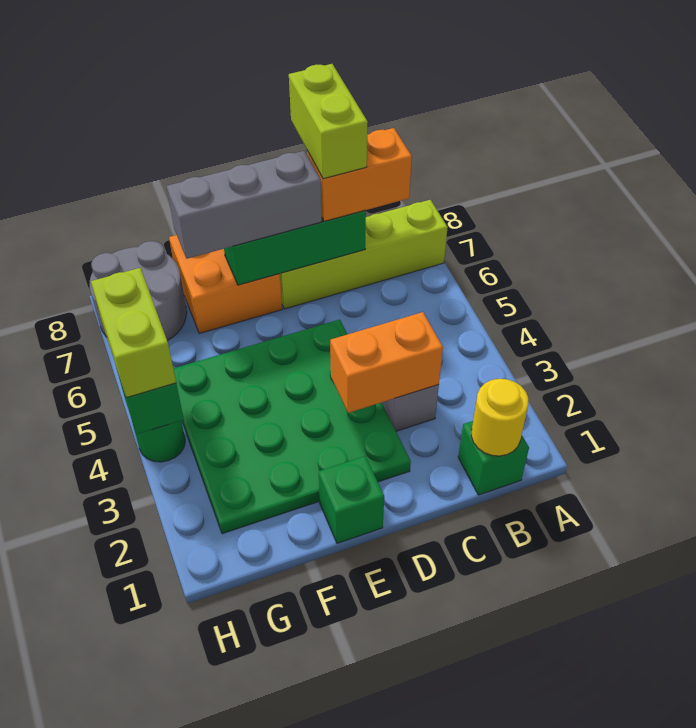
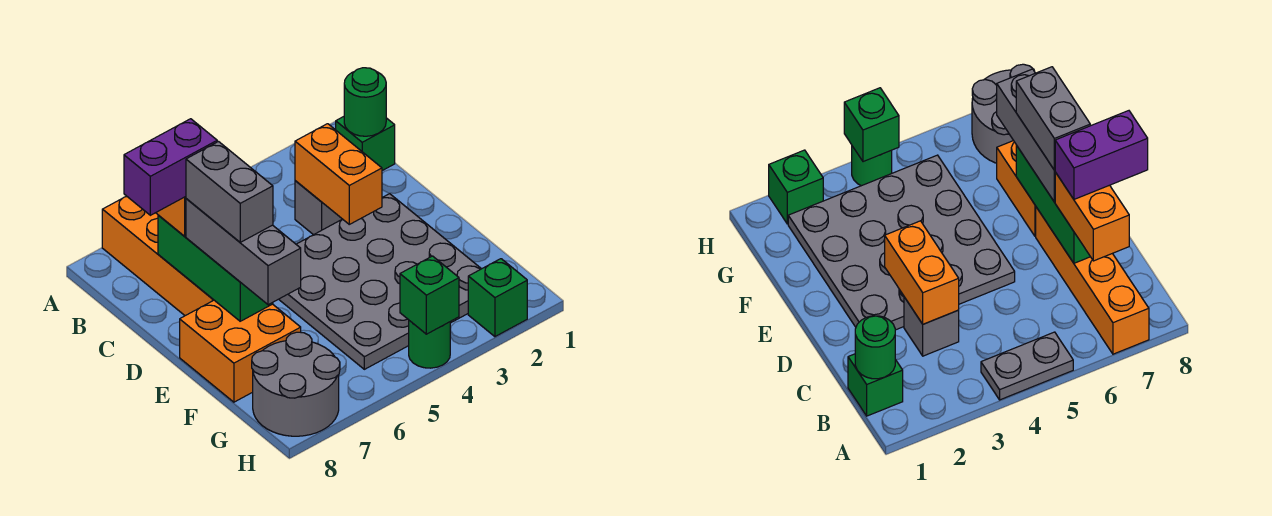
none -> grey plate A4:A5 level 1
lime brick A7:D7 level 1 -> orange brick A7:D7 level 1
yellow round brick B1 level 2 -> green round brick B1 level 2
lime brick C7:C8 level 4 -> purple brick C7:C8 level 4
green plate D2:G5 level 1 -> grey plate D2:G5 level 1
none -> grey brick D7:E7 level 4
green brick E1 level 1 -> green brick H2 level 1
lime brick H4:H5 level 3 -> none

